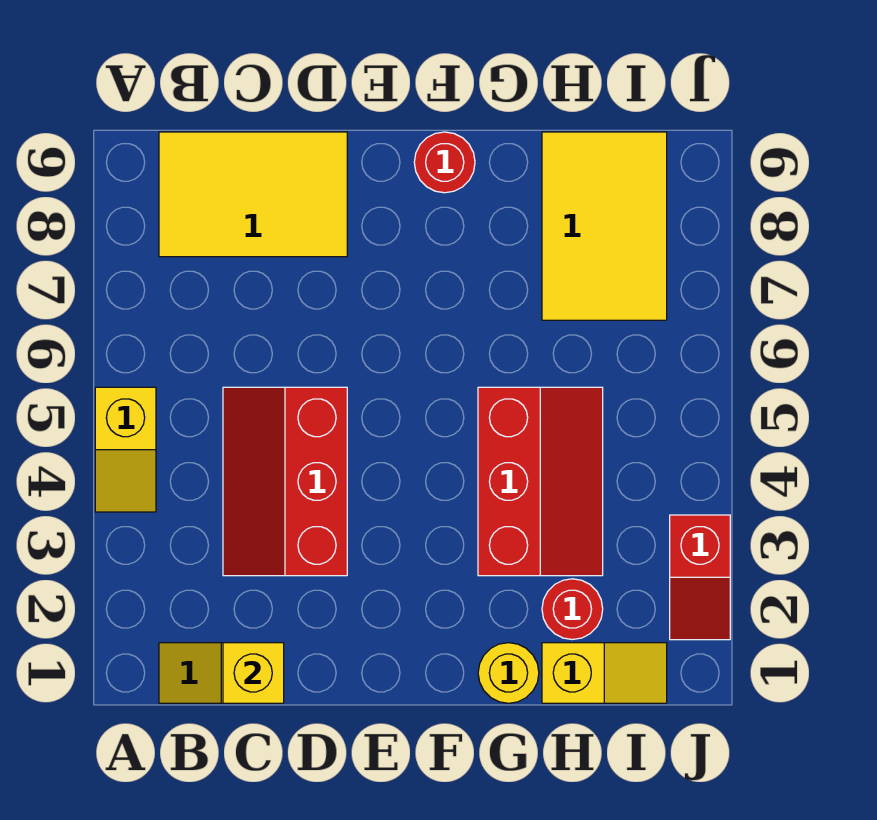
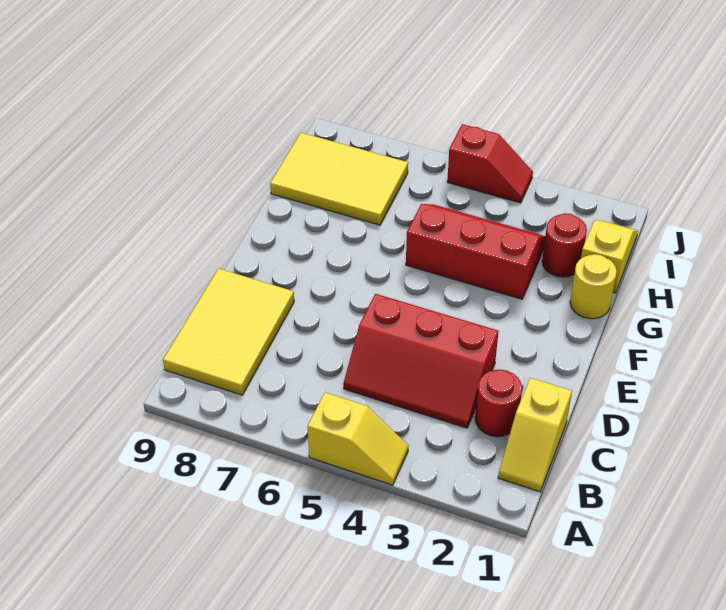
yellow brick C1 level 2 -> none
red round brick F9 level 1 -> red round brick C2 level 1
red slope J2:J3 level 1 top 3 -> red slope J4:J5 level 1 top 5

